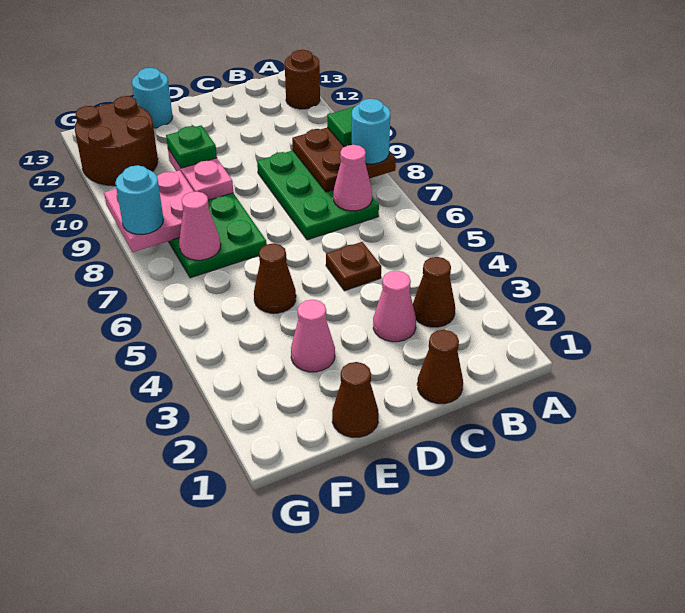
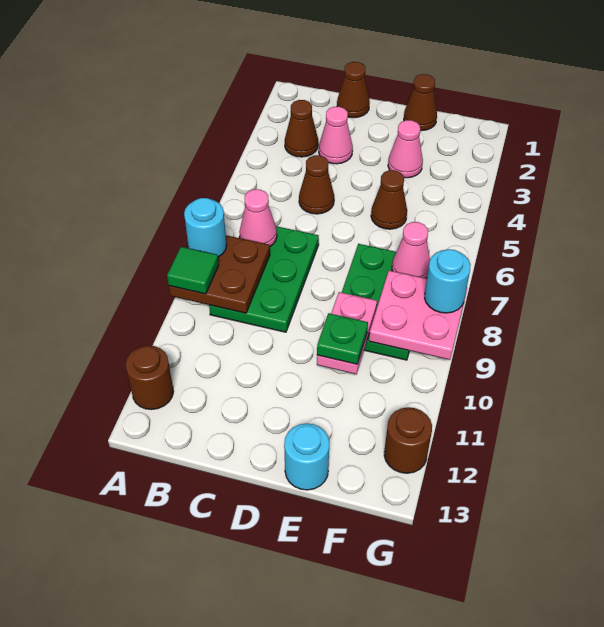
brown plate C5 level 1 -> brown cone C5 level 1
brown round brick F11:G12 level 1 -> brown round brick G12 level 1

